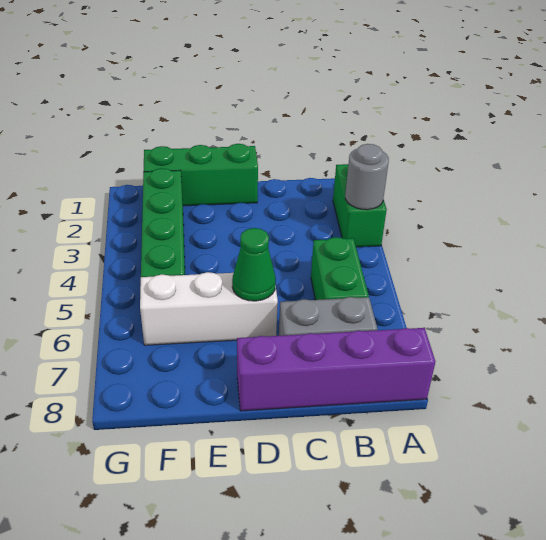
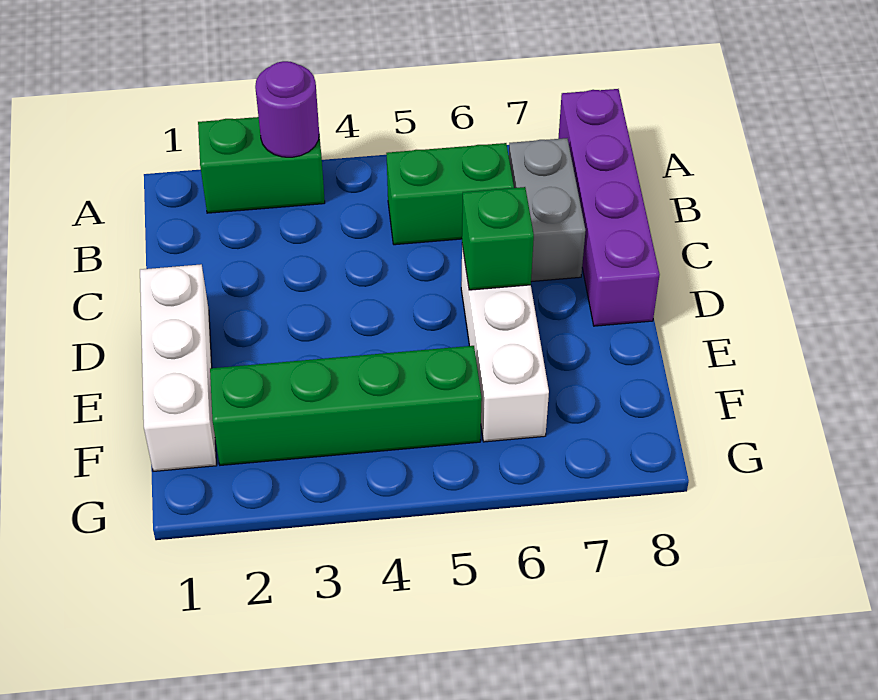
grey round brick A3 level 2 -> purple round brick A3 level 2
green brick D1:F1 level 1 -> white brick D1:F1 level 1
green cone D6 level 2 -> green brick D6 level 2

